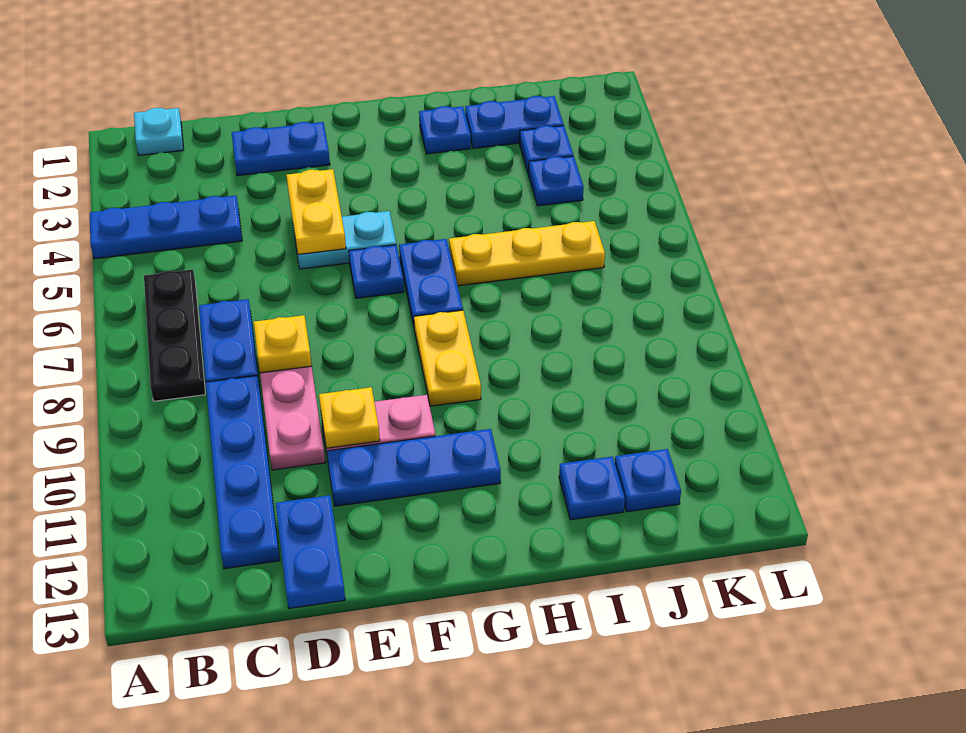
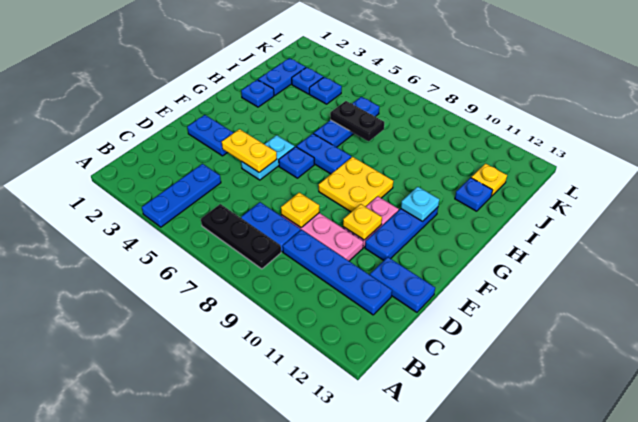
cyan plate B1 level 1 -> cyan plate G11 level 2
blue plate D2:E2 level 1 -> blue plate E2:E3 level 1
yellow plate G8:G9 level 1 -> yellow plate F8:G9 level 1
yellow plate H6:J6 level 1 -> blue plate H6:J6 level 1
none -> black plate I6:I7 level 2
blue plate J12 level 1 -> yellow plate J12 level 1

